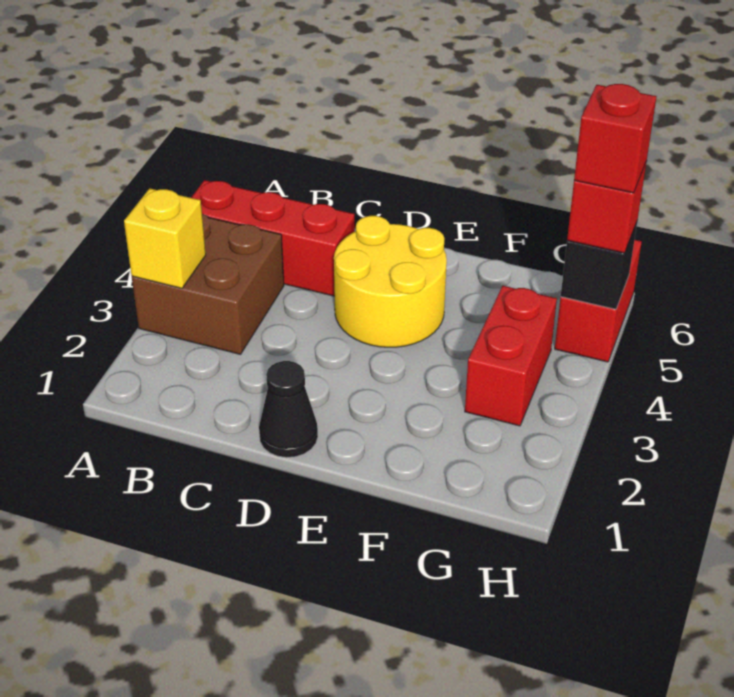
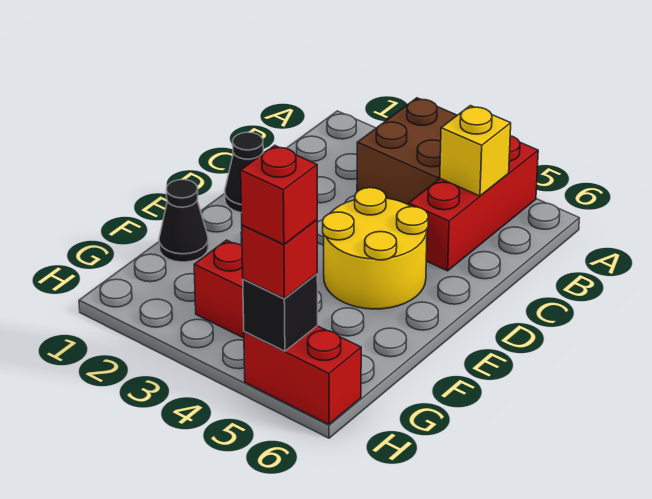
yellow brick A3 level 2 -> yellow brick B5 level 2
none -> black cone F1 level 1

